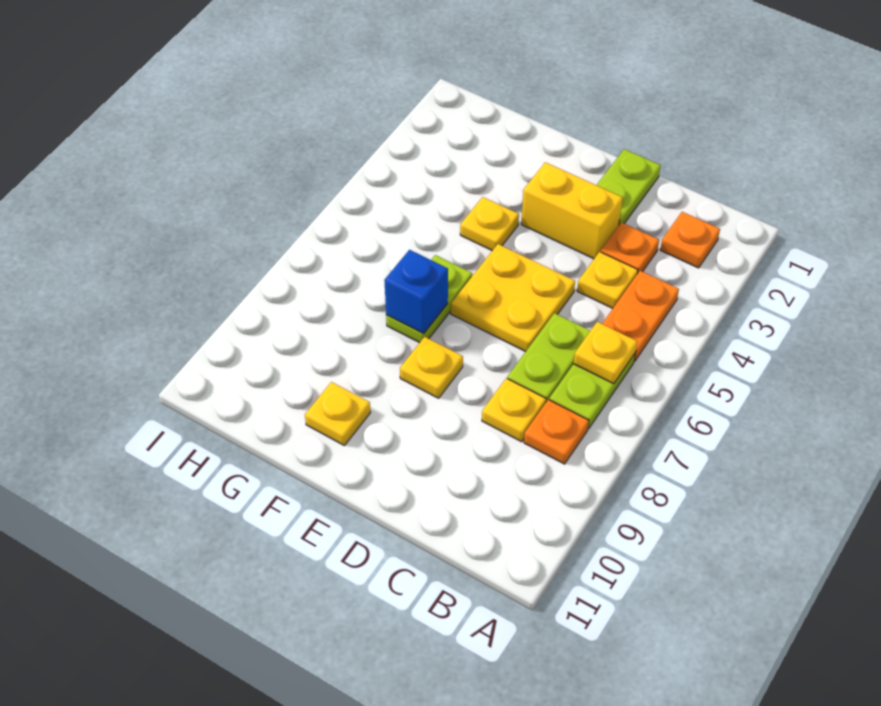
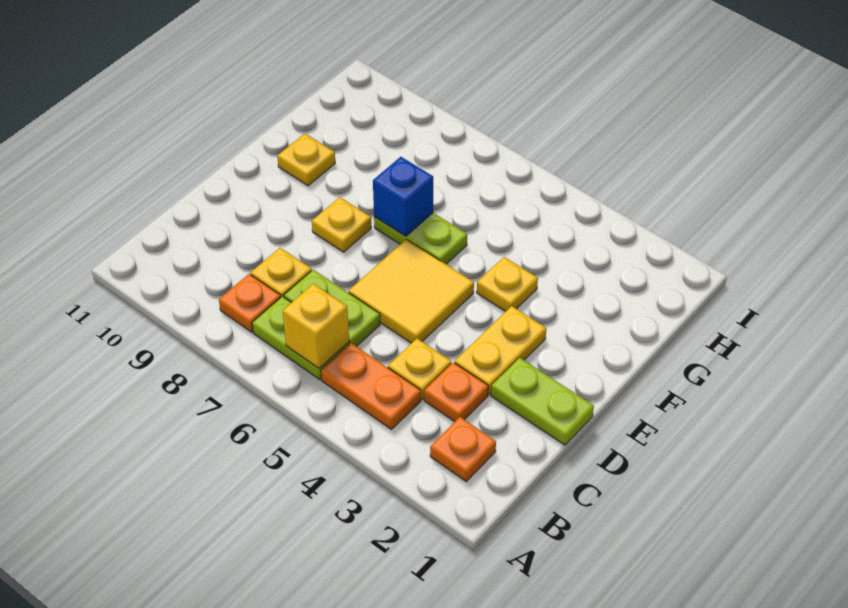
yellow plate B6 level 2 -> yellow brick B6 level 2
yellow brick D3:E3 level 1 -> yellow plate D3:E3 level 1
yellow plate D5:E6 level 1 -> yellow tile D5:E6 level 1

